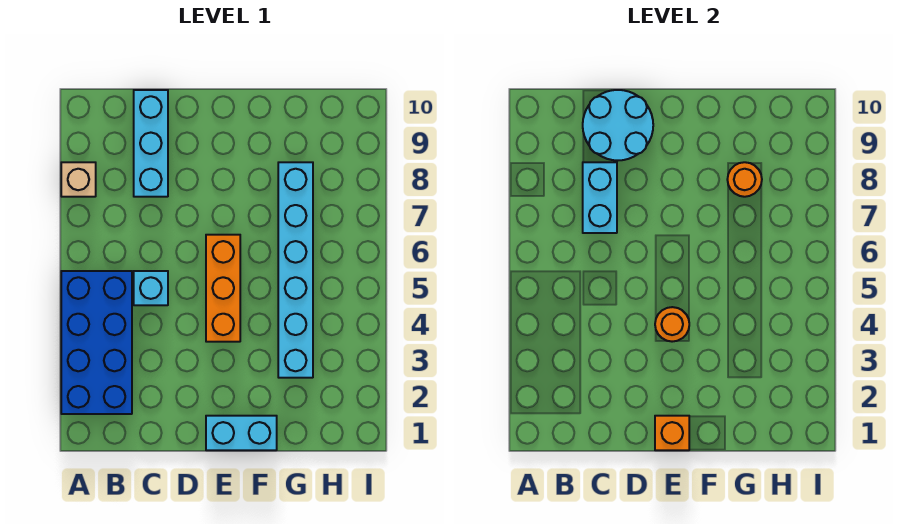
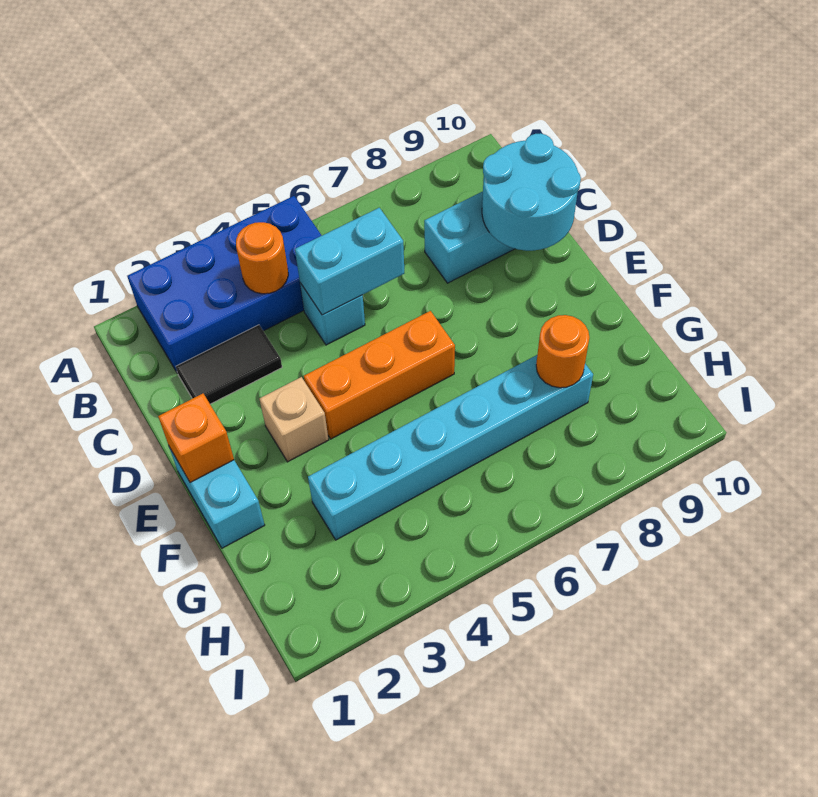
tan brick A8 level 1 -> tan brick E3 level 1
none -> black tile C2:C3 level 1
cyan brick C7:C8 level 2 -> cyan brick C5:C6 level 2
orange round brick E4 level 2 -> orange round brick B4 level 2

